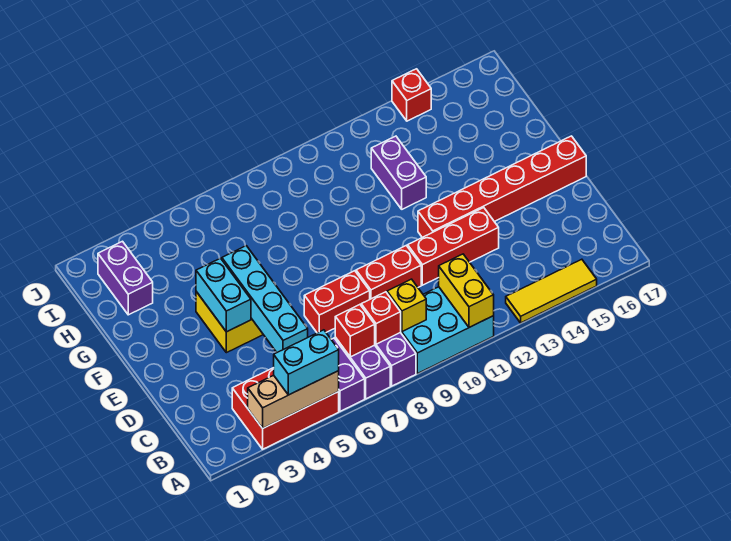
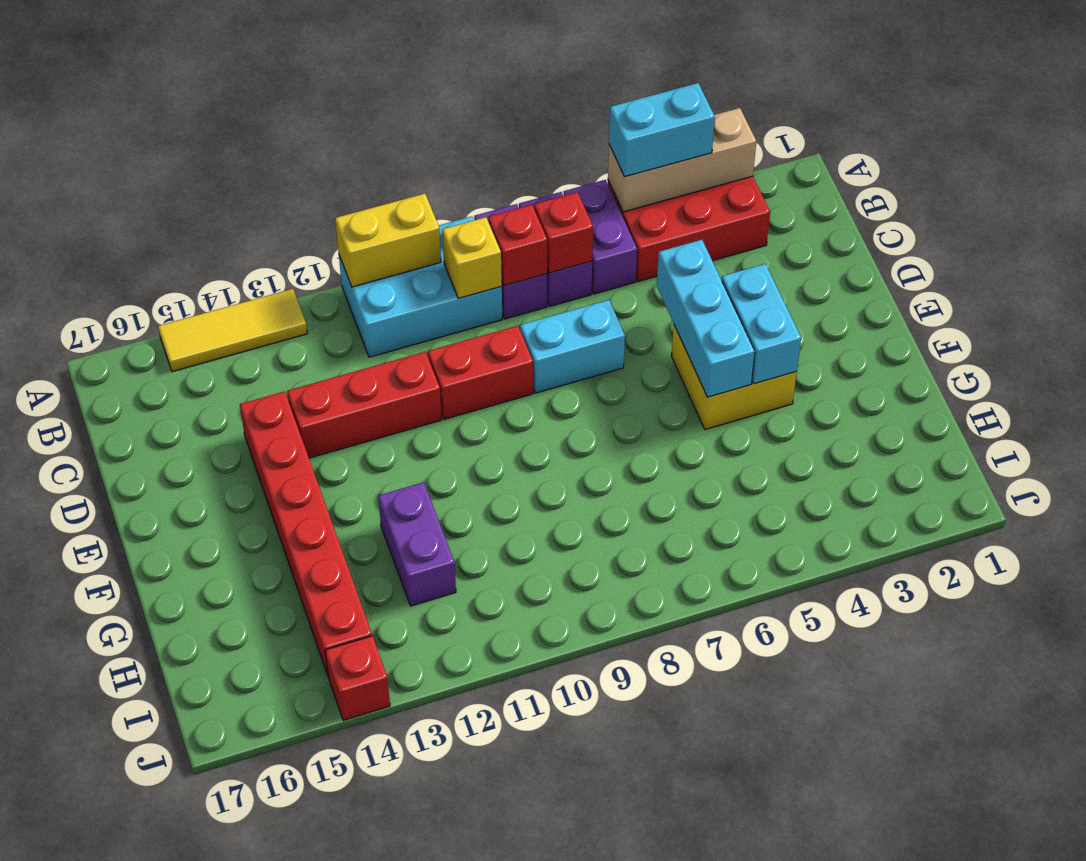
yellow brick A11:B11 level 2 -> yellow brick A10:A11 level 2
cyan brick C5:F5 level 2 -> cyan brick D5:F5 level 2
red brick D7:D8 level 1 -> cyan brick D7:D8 level 1
red brick E12:E17 level 1 -> red brick D14:I14 level 1
purple brick H2:I2 level 1 -> none

